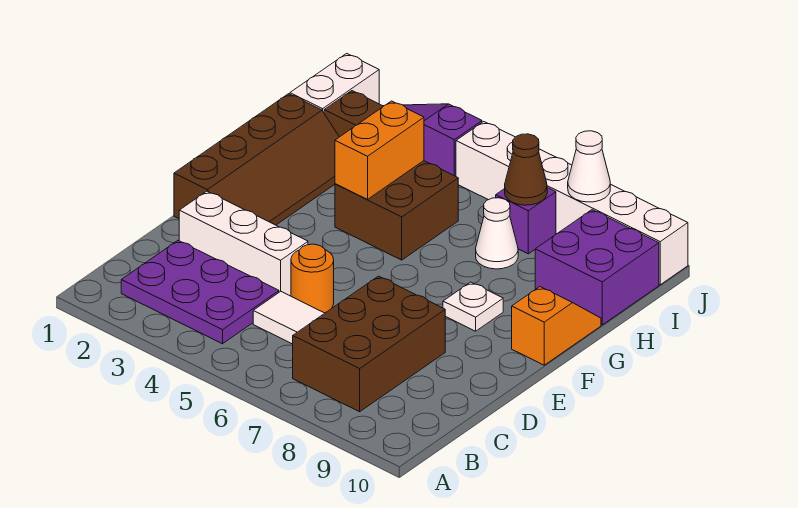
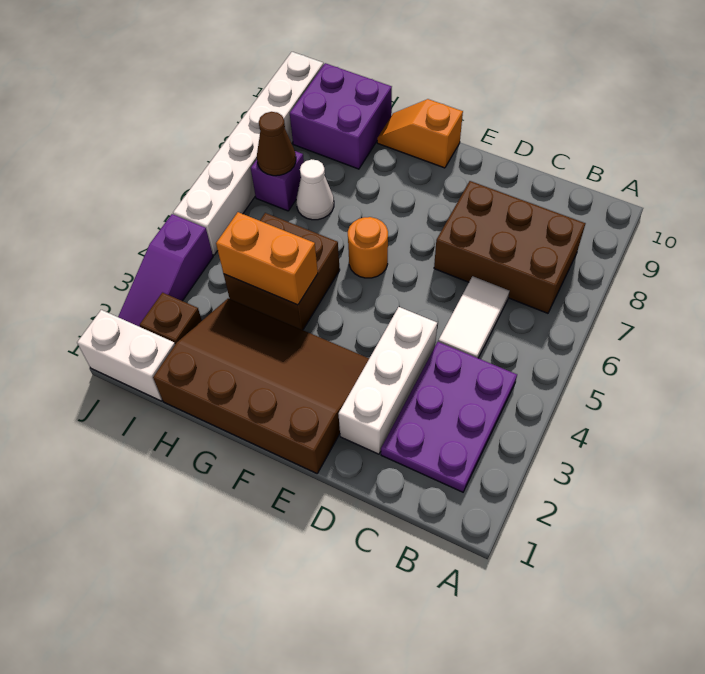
orange round brick D5 level 1 -> orange round brick F6 level 1
brown slope E1:H2 level 1 top 1 -> brown slope E1:H3 level 1 top 1
white plate F8 level 1 -> none
white cone J8 level 2 -> none

